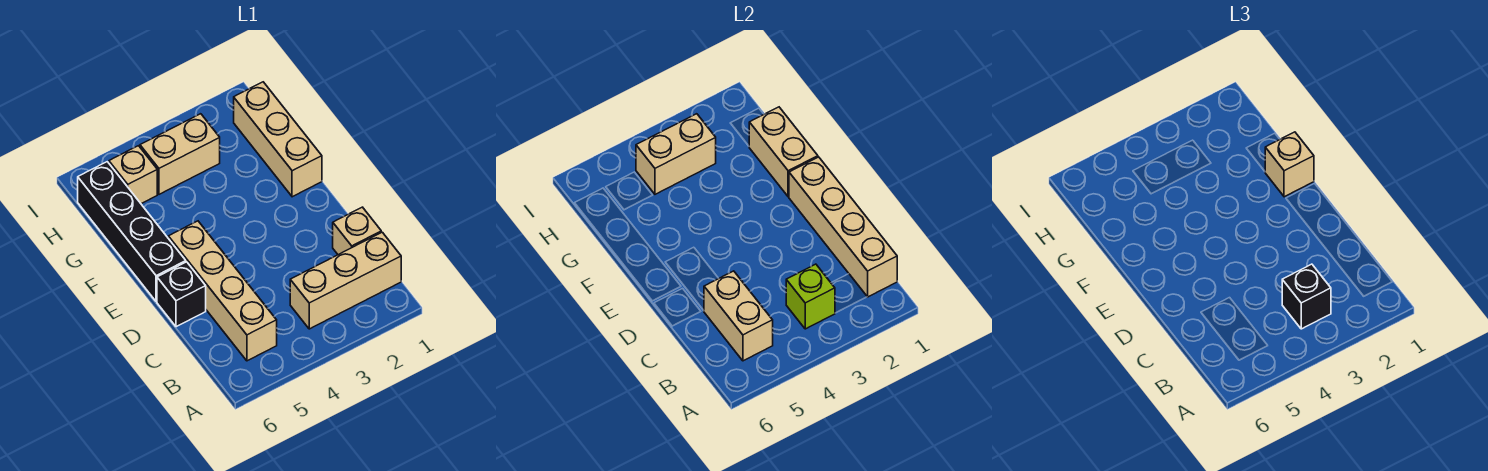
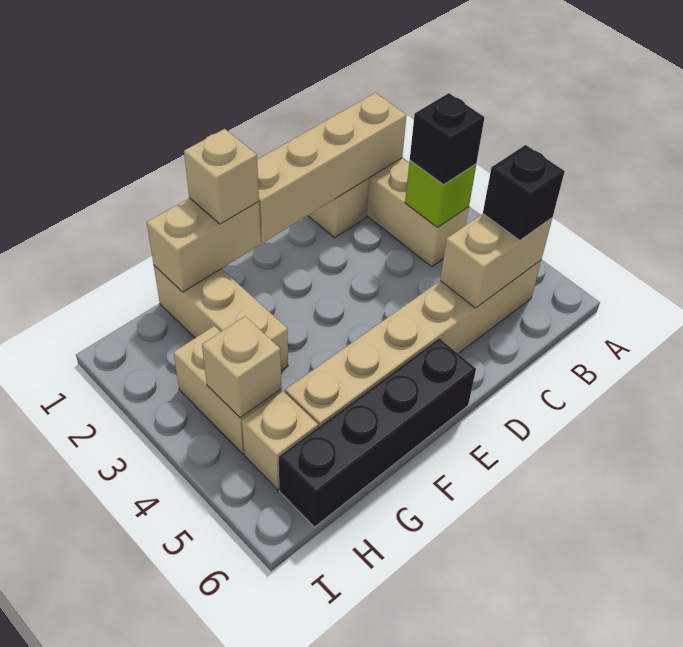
tan brick B5:E5 level 1 -> tan brick B5:G5 level 1
black brick D6 level 1 -> black brick B5 level 3
tan brick F1:H1 level 1 -> tan brick G1:G3 level 1
tan brick H3:H4 level 2 -> tan brick H4 level 2

